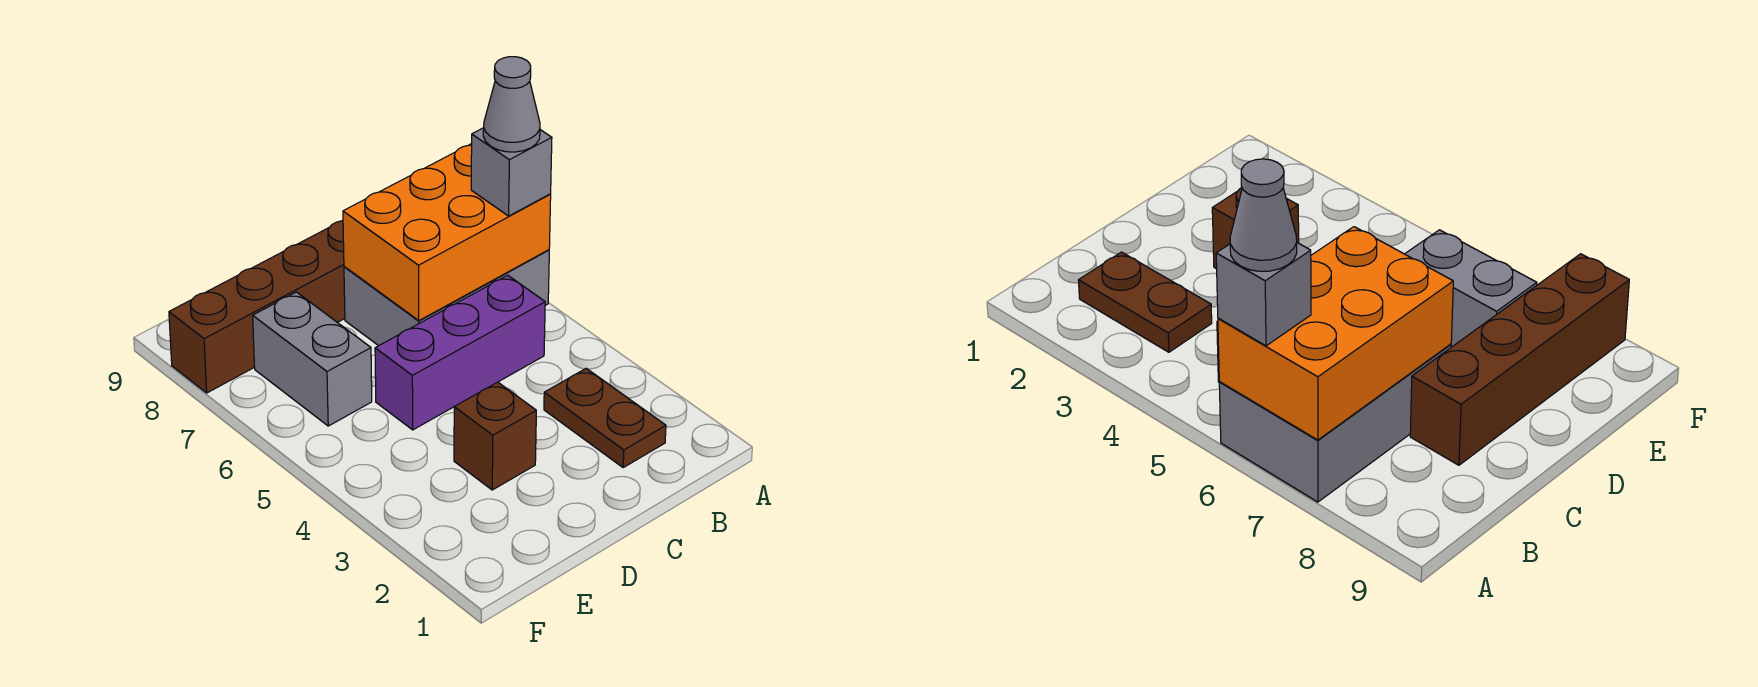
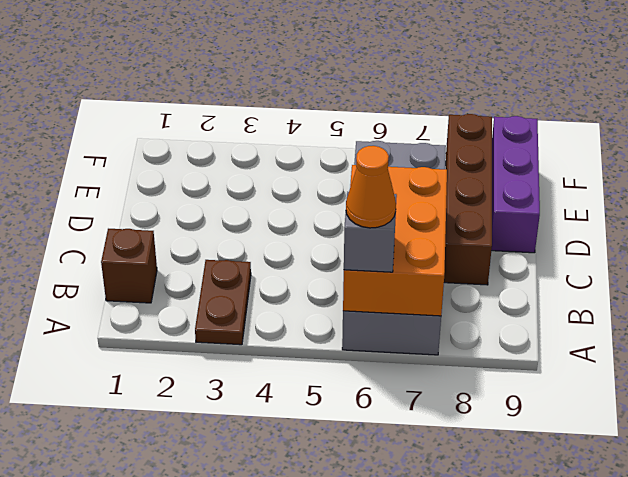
grey cone A6 level 4 -> orange cone A6 level 4
brown plate B2:B3 level 1 -> brown plate A3:B3 level 1
purple brick B5:D5 level 1 -> purple brick D9:F9 level 1
brown brick D3 level 1 -> brown brick B1 level 1

